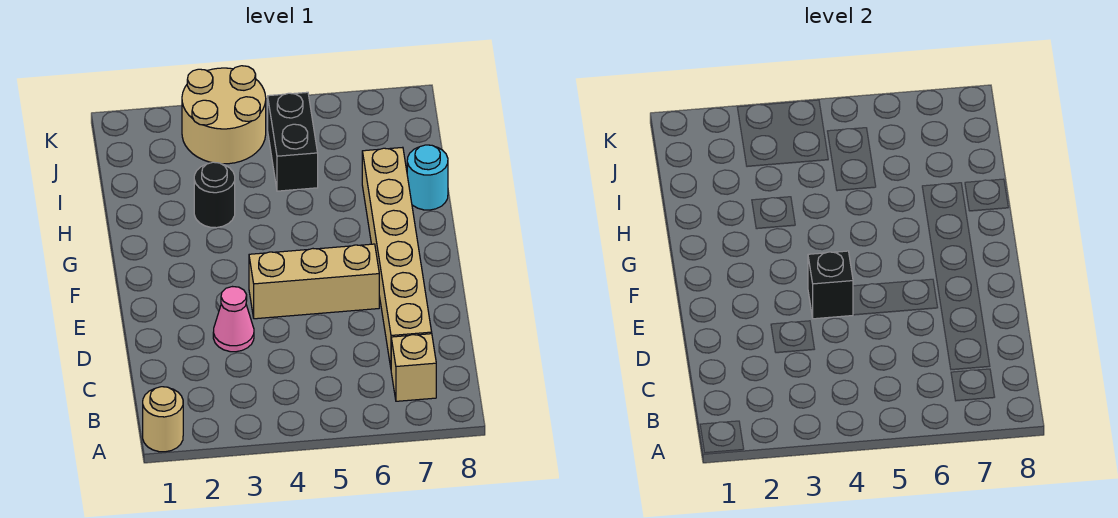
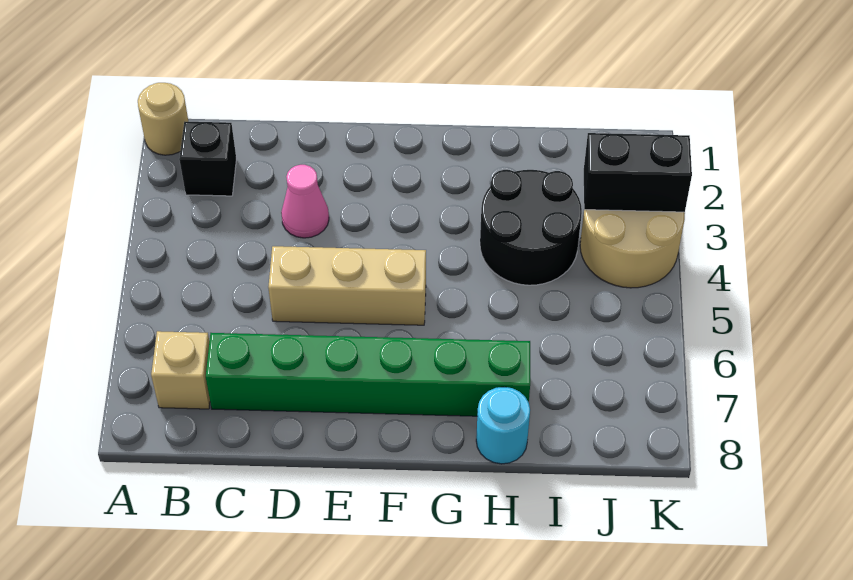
tan brick C7:H7 level 1 -> green brick C7:H7 level 1
tan brick E4:E6 level 1 -> tan brick D5:F5 level 1
black brick E4 level 2 -> black brick B2 level 1
black round brick H3 level 1 -> black round brick H3:I4 level 1
black brick I5:J5 level 1 -> black brick J3:K3 level 2

